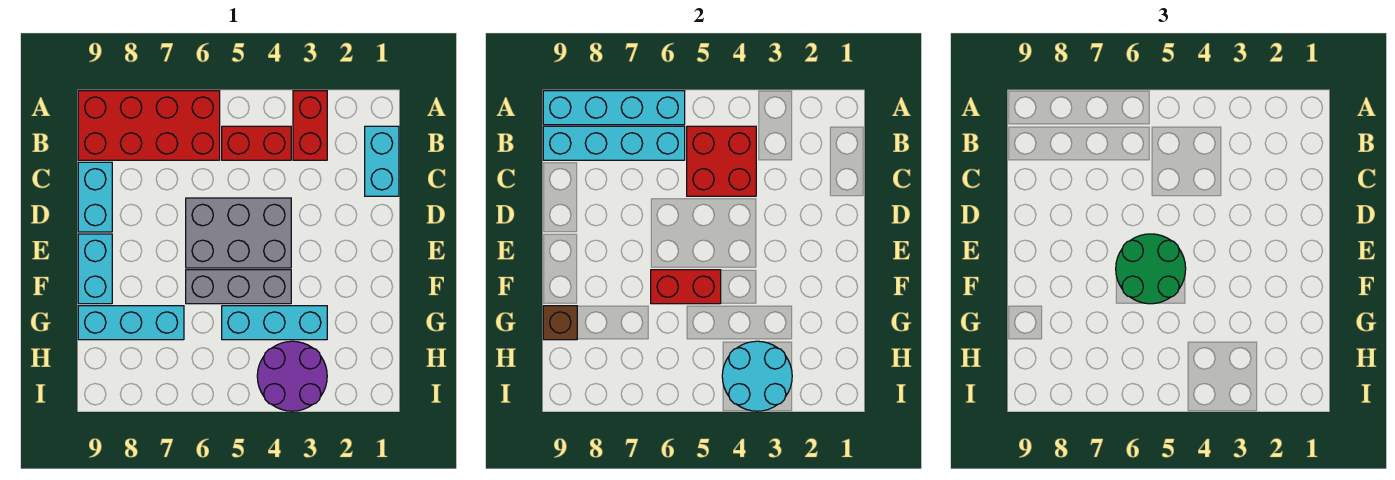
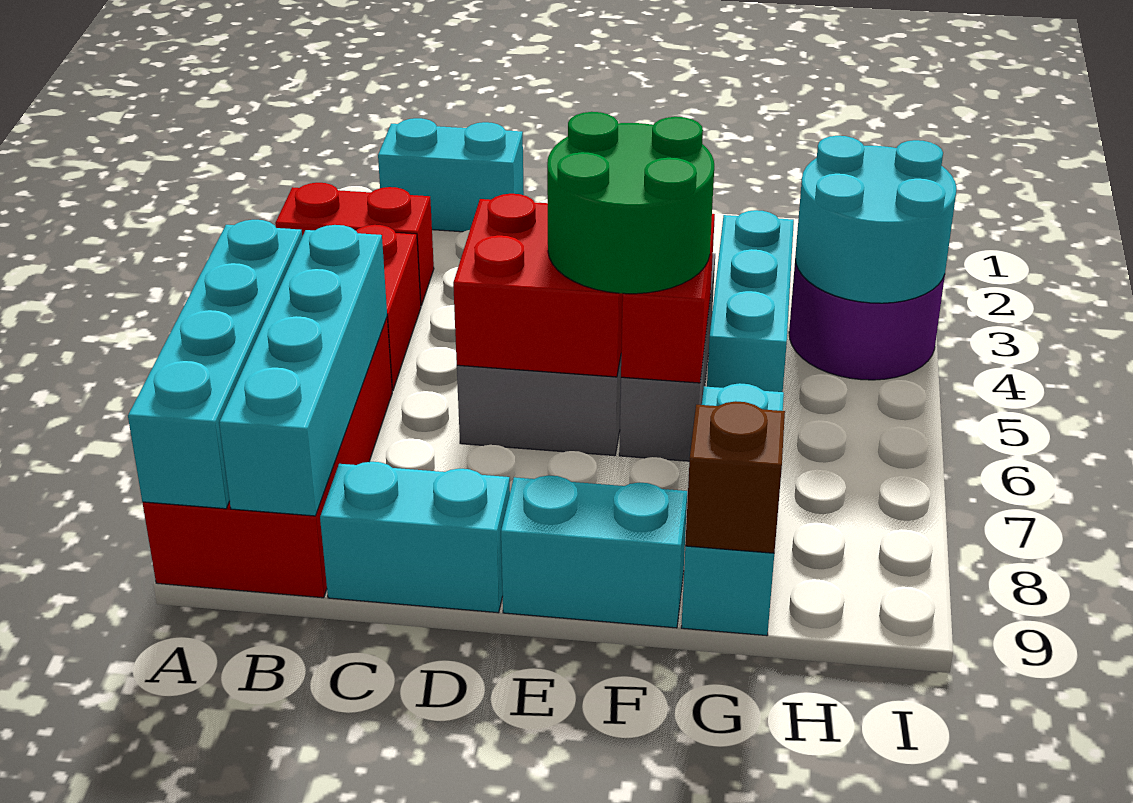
red brick B4:C5 level 2 -> red brick D5:E6 level 2

